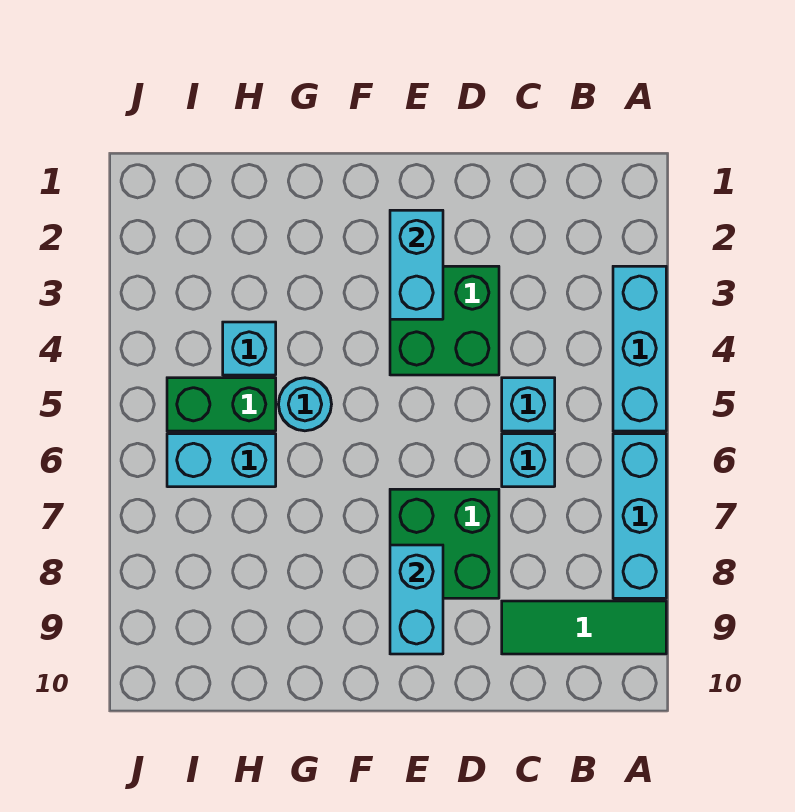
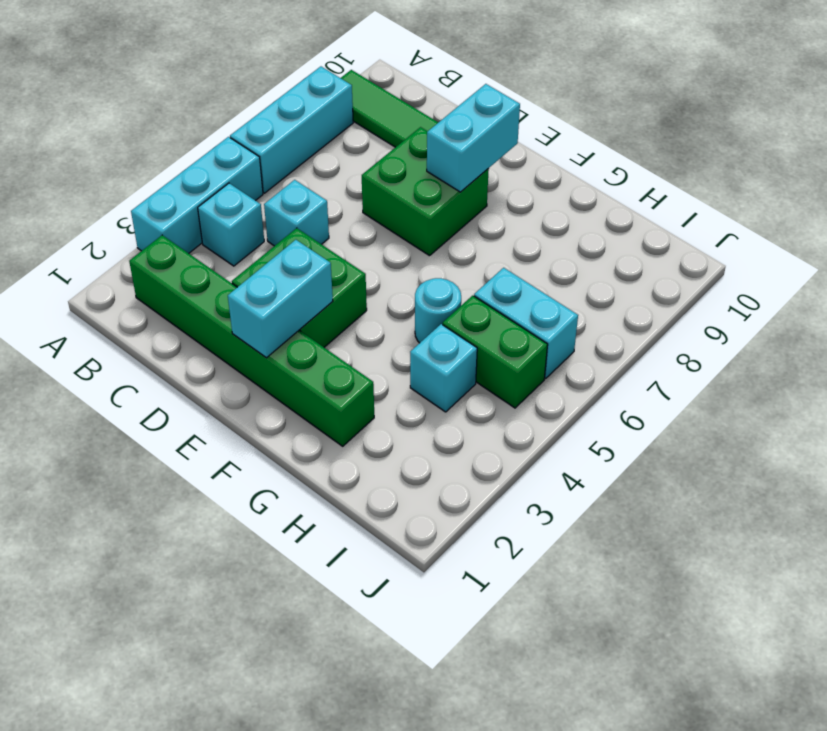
none -> green brick B2:G2 level 1
cyan brick C6 level 1 -> cyan brick B4 level 1

